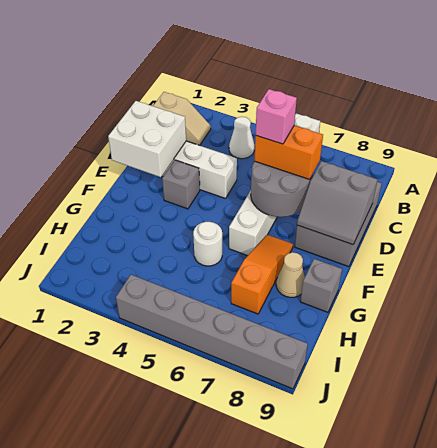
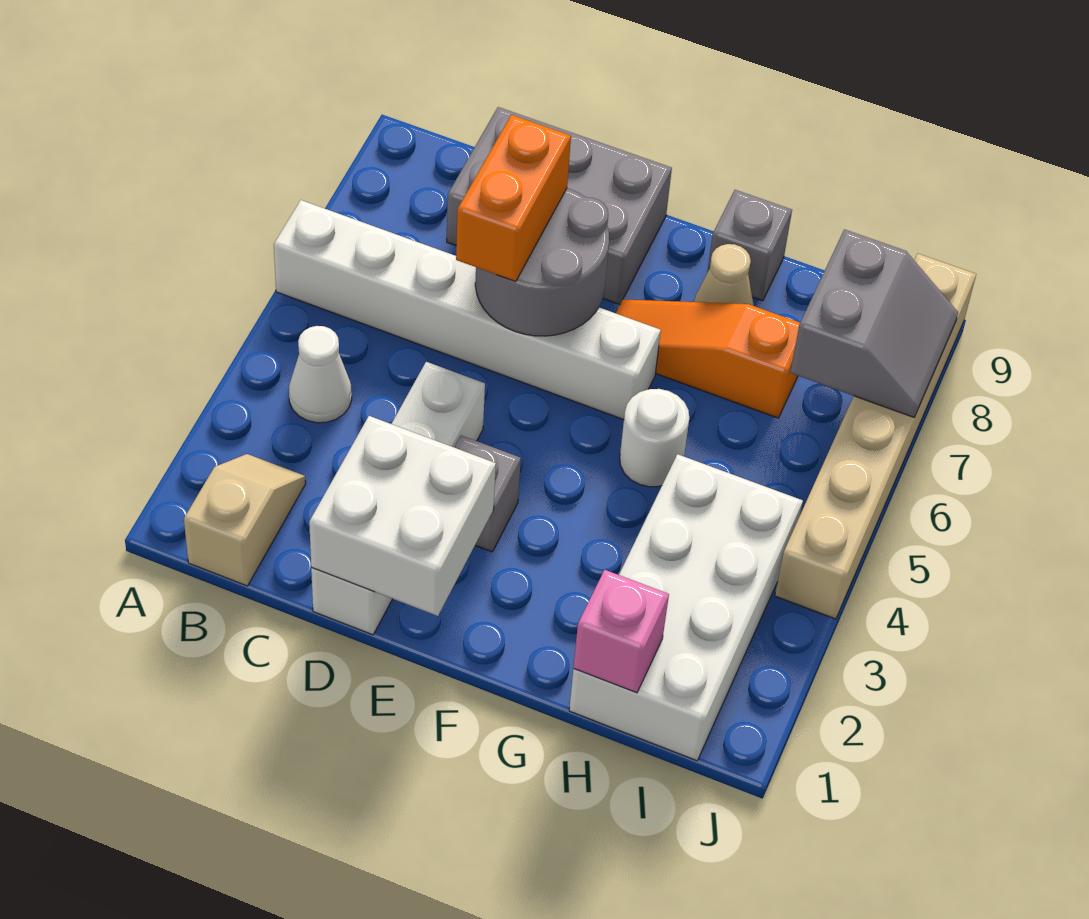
pink brick D6 level 4 -> pink brick H1 level 2
grey slope D8:E9 level 2 top D -> grey slope I7:J8 level 2 top I
none -> white brick H1:I4 level 1
grey brick J4:J9 level 1 -> tan brick J4:J9 level 1

